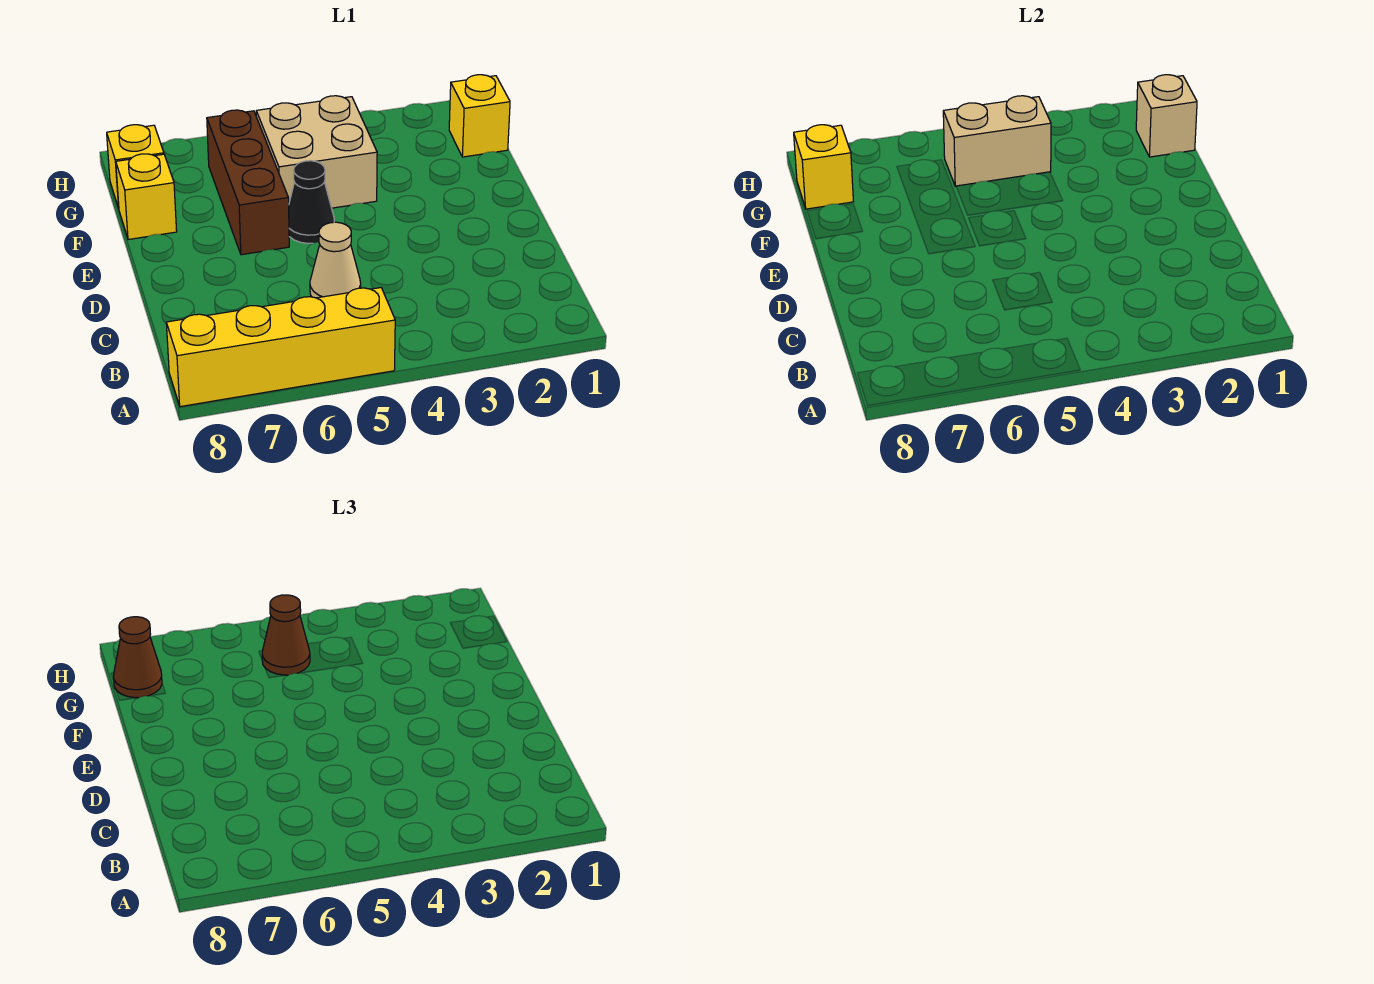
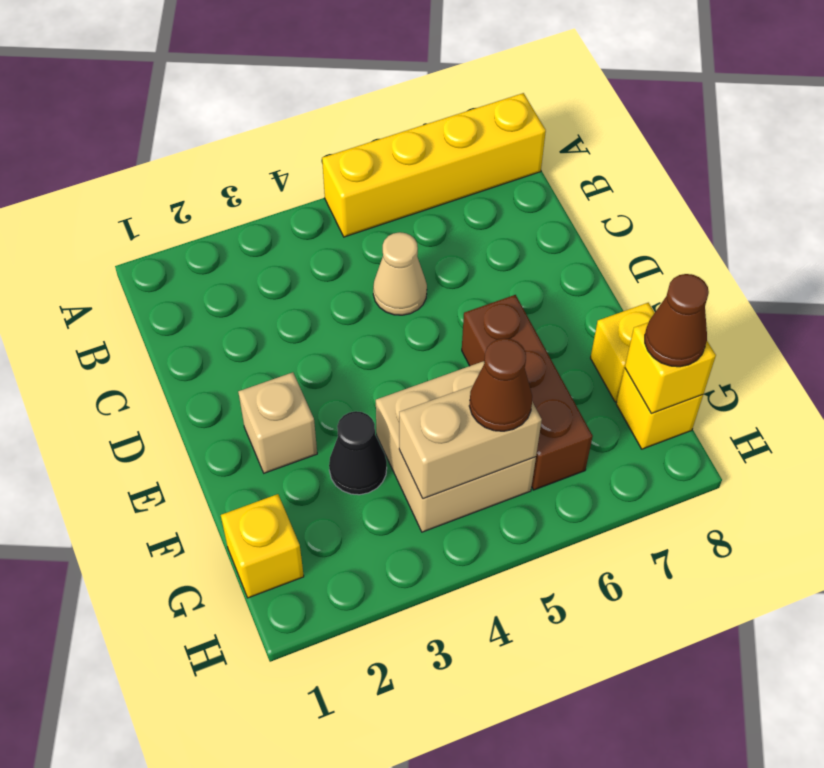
black cone E5 level 1 -> black cone F3 level 1
tan brick G1 level 2 -> tan brick E2 level 1

